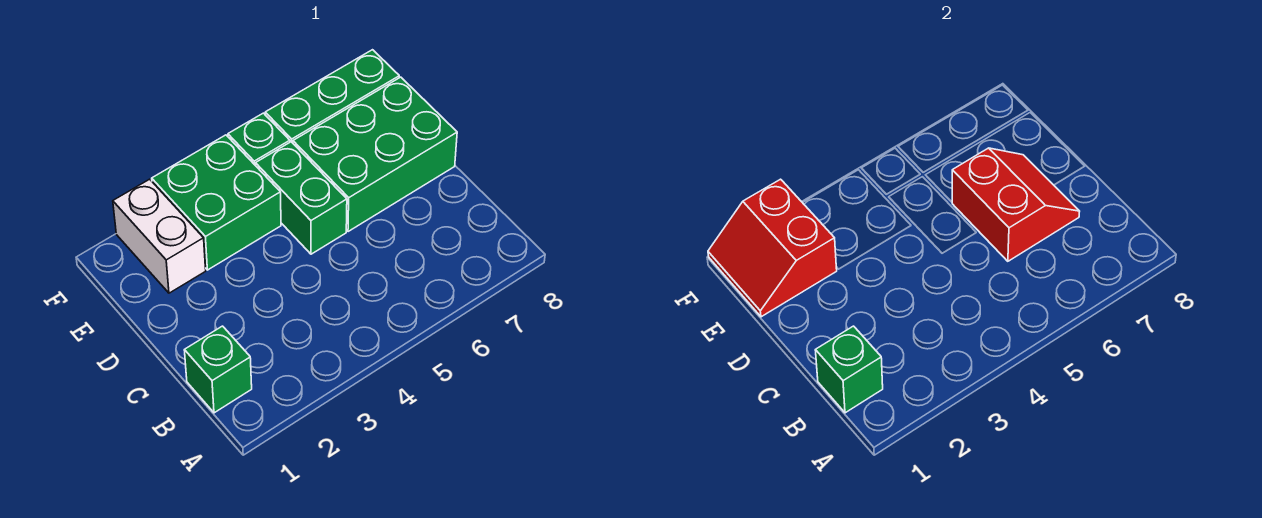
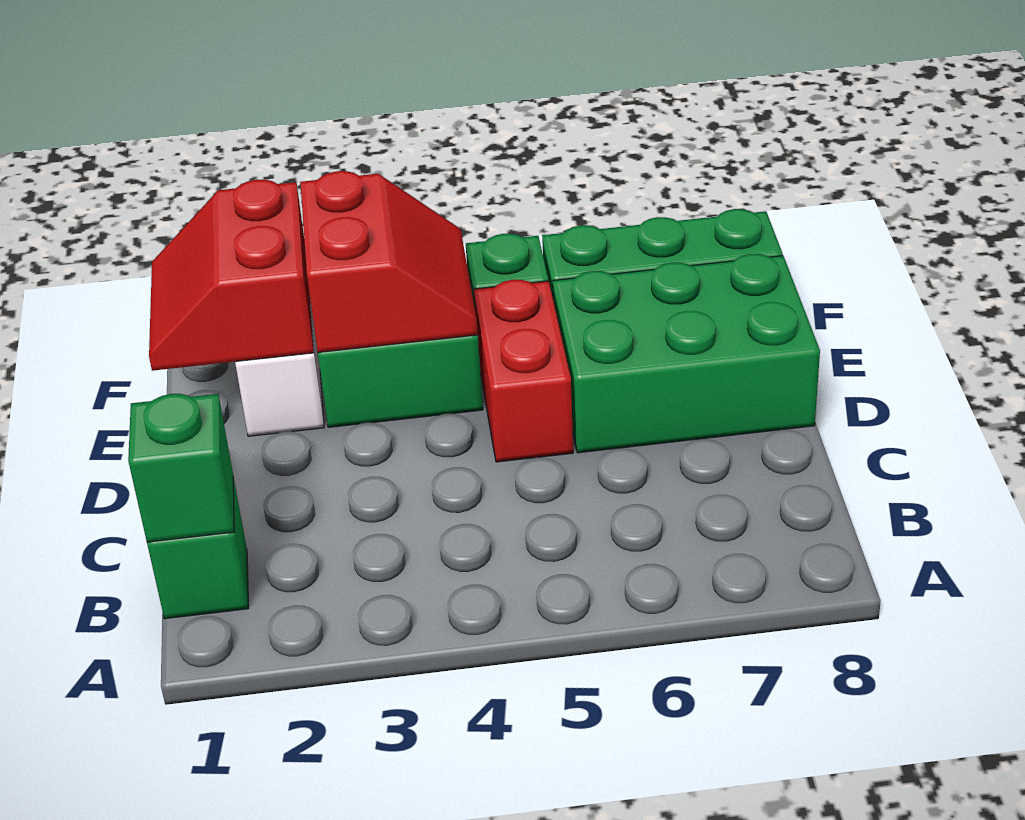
red slope C6:D7 level 2 top 6 -> red slope E3:F4 level 2 top 3
green brick D5:E5 level 1 -> red brick D5:E5 level 1

